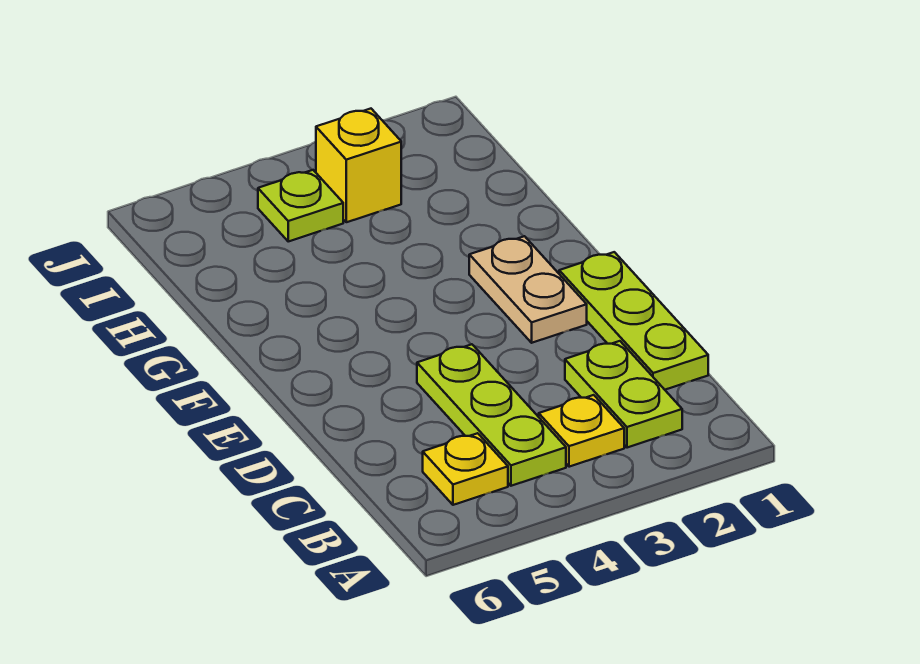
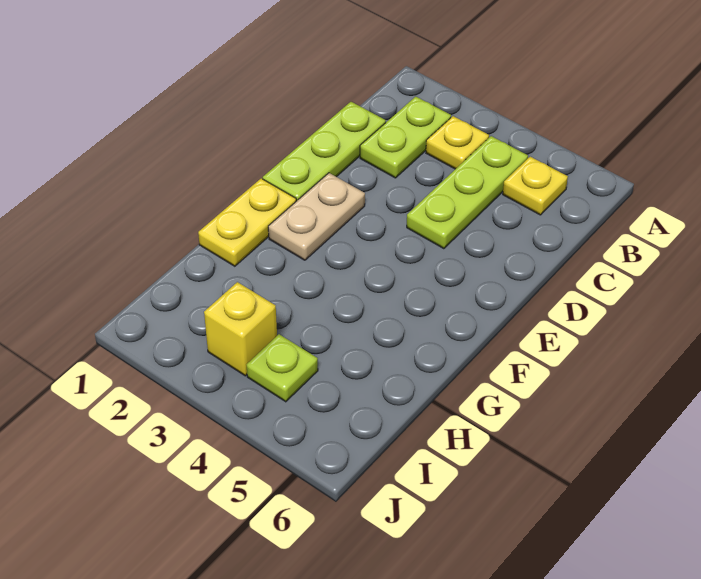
none -> yellow plate F1:G1 level 1

